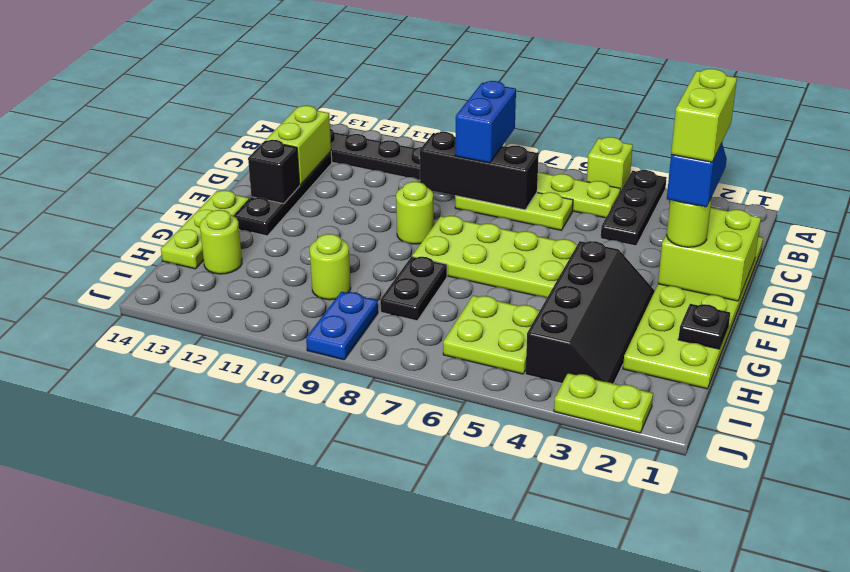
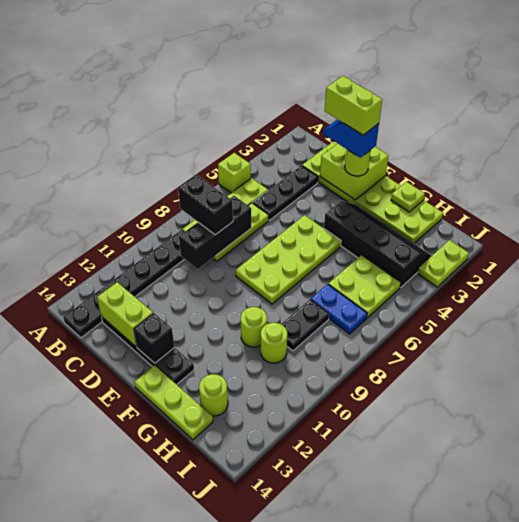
black plate A4:C4 level 1 -> black plate C3:C5 level 1
blue brick B8:C8 level 3 -> black brick B8:C8 level 3
lime round brick E9 level 1 -> lime round brick G10 level 1
black plate G1 level 2 -> lime plate G1 level 2
black plate G8:H8 level 1 -> black plate H8:H9 level 1
blue plate I9:J9 level 1 -> blue plate H7:I7 level 1

